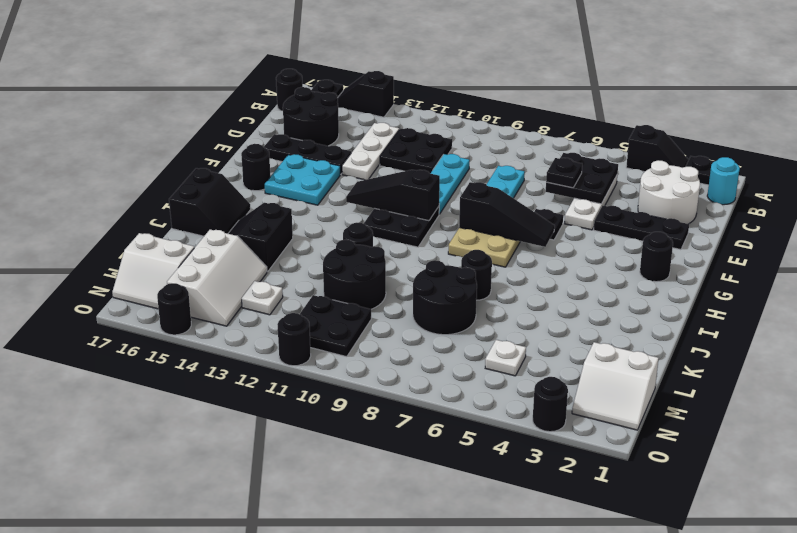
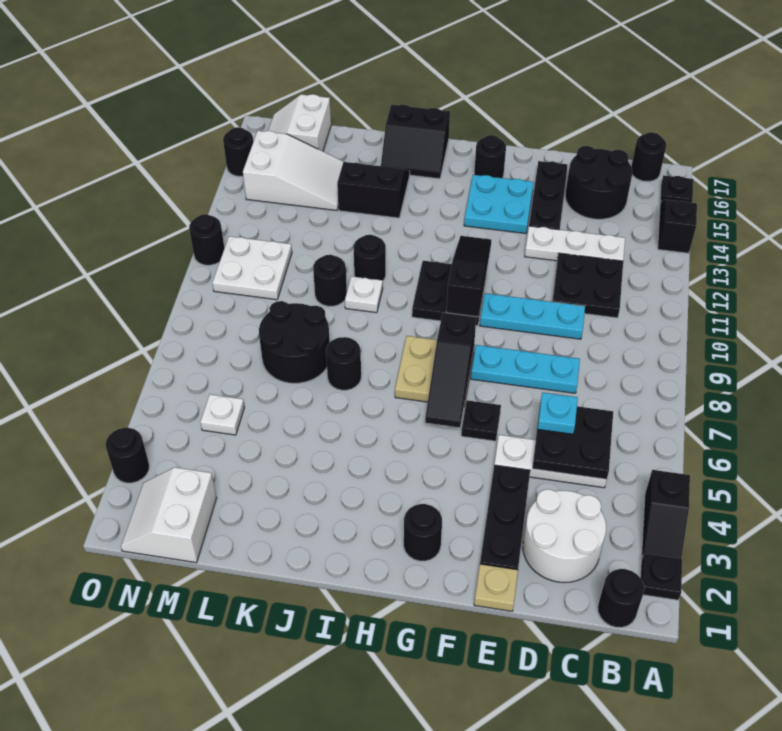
cyan round brick B1 level 1 -> black round brick B1 level 1
black plate D6 level 3 -> cyan plate D6 level 3
none -> tan plate E1 level 1
black round brick K10:L11 level 1 -> black round brick K10 level 1
white slope L14:N15 level 1 top 15 -> white slope L14:N15 level 1 top N
black plate M10:N11 level 1 -> white plate M10:N11 level 1
white plate M13 level 1 -> white plate J10 level 1

